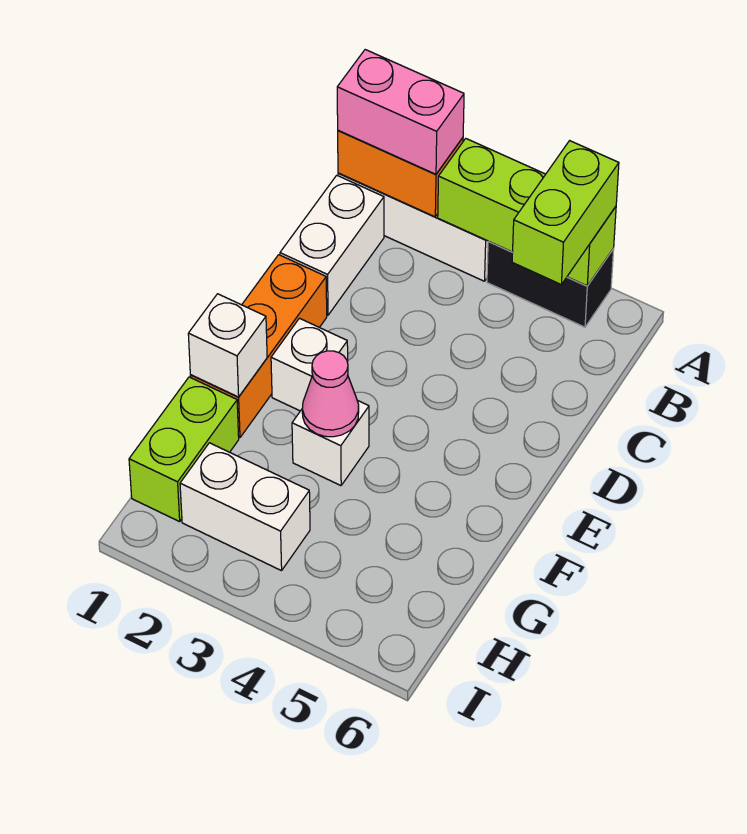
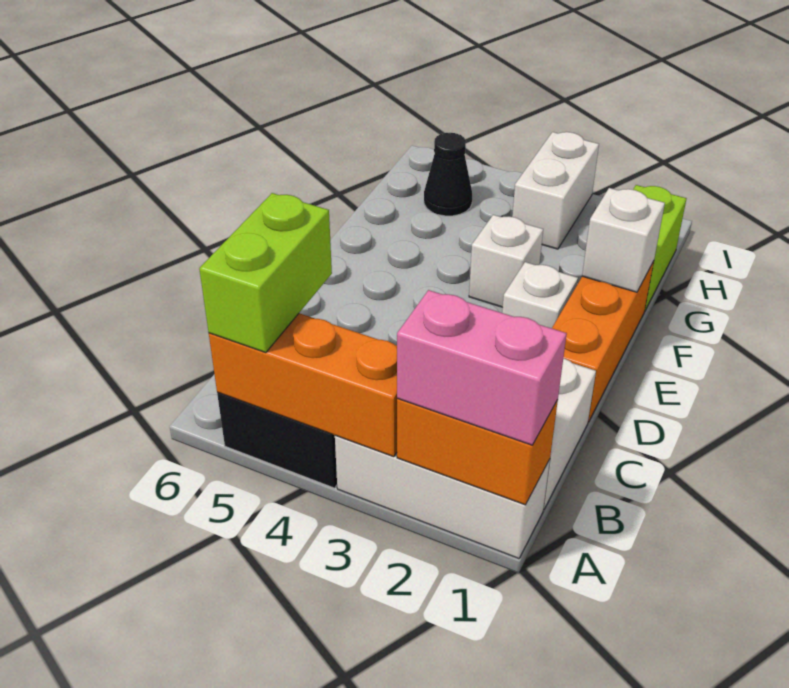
lime brick A3:A5 level 2 -> orange brick A3:A5 level 2
pink cone F3 level 2 -> none
white brick H2:H3 level 1 -> white brick H3:I3 level 1
none -> black cone H5 level 1

